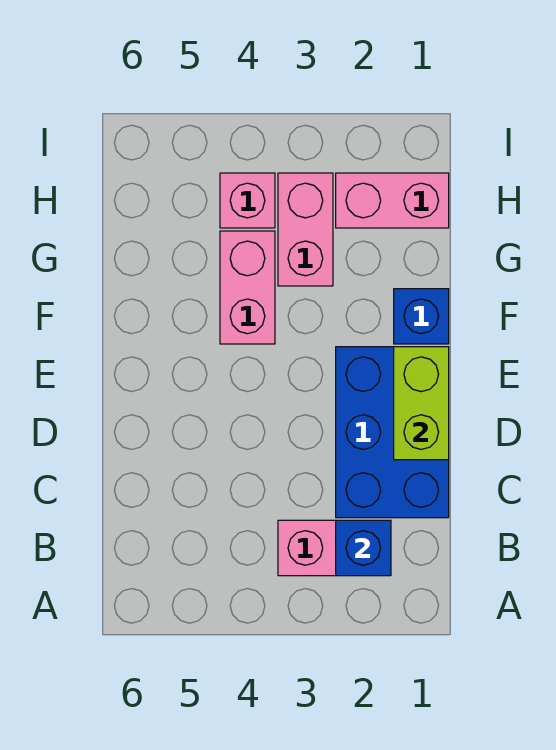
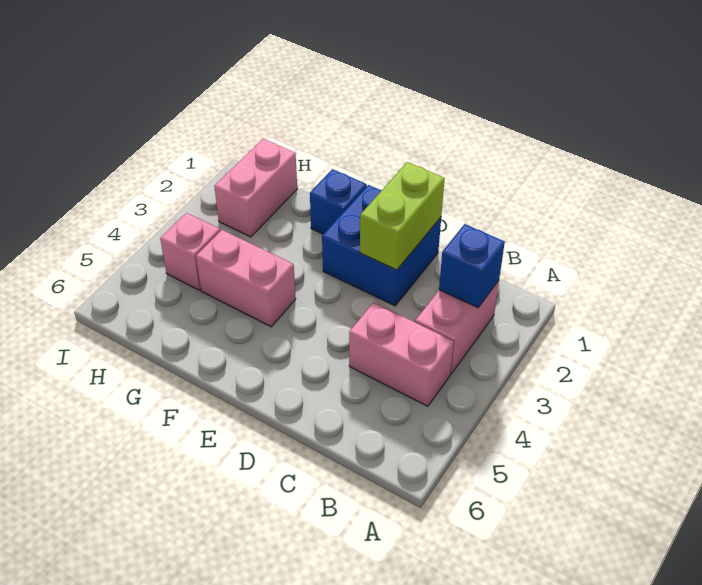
blue brick C1:E2 level 1 -> blue brick D1:E2 level 1
lime brick D1:E1 level 2 -> lime brick D1:D2 level 2
pink brick G3:H3 level 1 -> pink brick B4:C4 level 1

